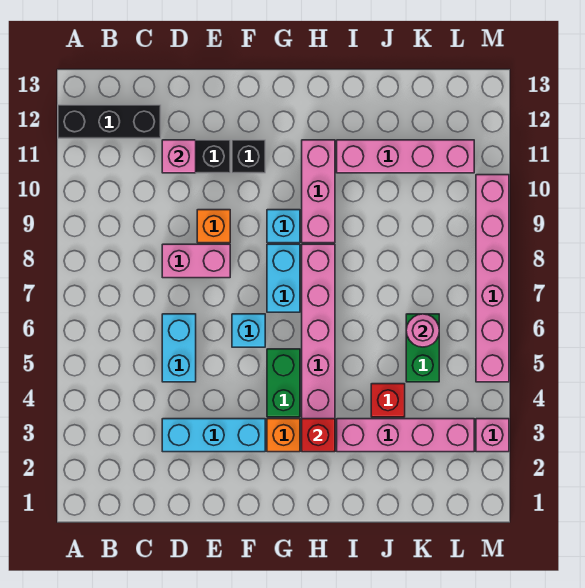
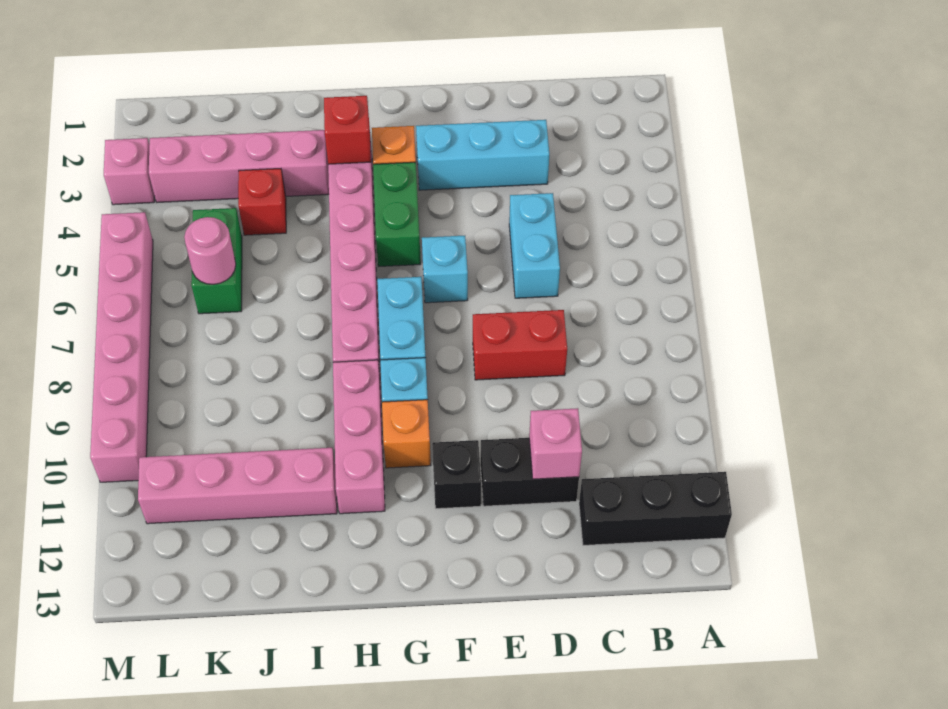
pink brick D8:E8 level 1 -> red brick D8:E8 level 1
orange brick E9 level 1 -> orange brick G10 level 1

